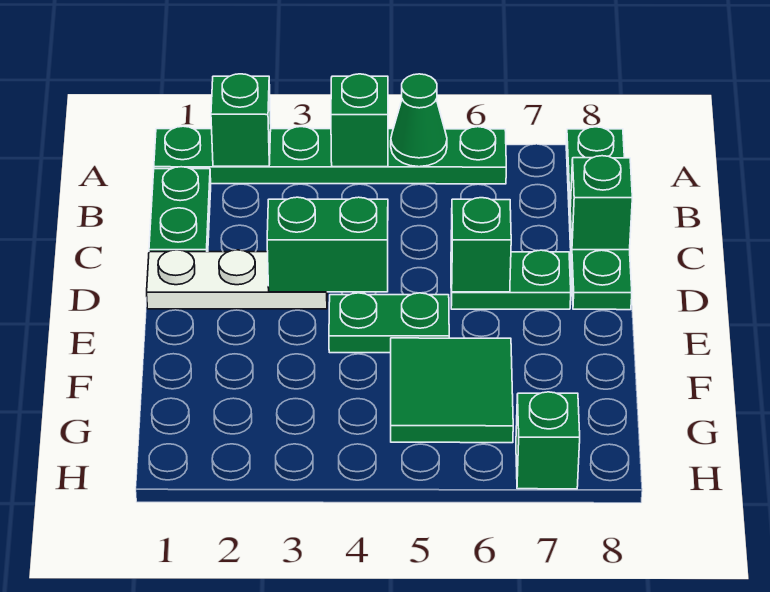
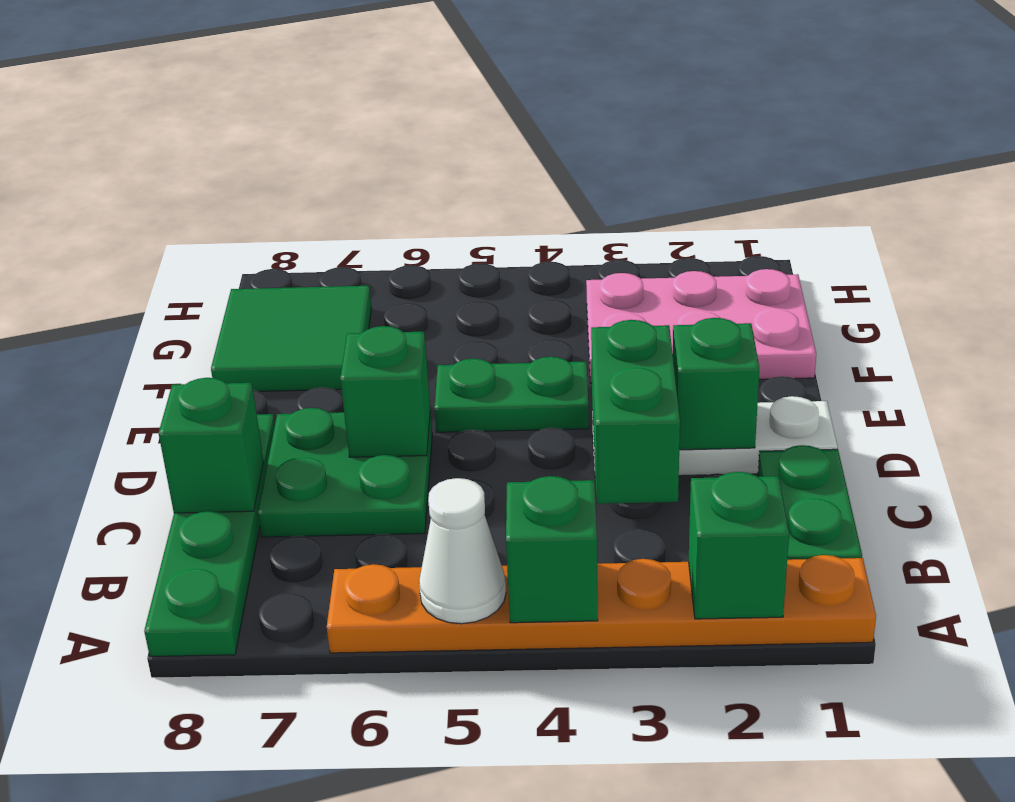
green plate A1:A6 level 1 -> orange plate A1:A6 level 1
green cone A5 level 2 -> white cone A5 level 2
green brick D3:D4 level 2 -> green brick C3:D3 level 2
green plate D6:D7 level 1 -> green plate C6:D7 level 1
none -> pink plate F1:G3 level 1
green tile F5:G6 level 1 -> green tile F7:G8 level 1
green brick H7 level 1 -> green brick D2 level 2

